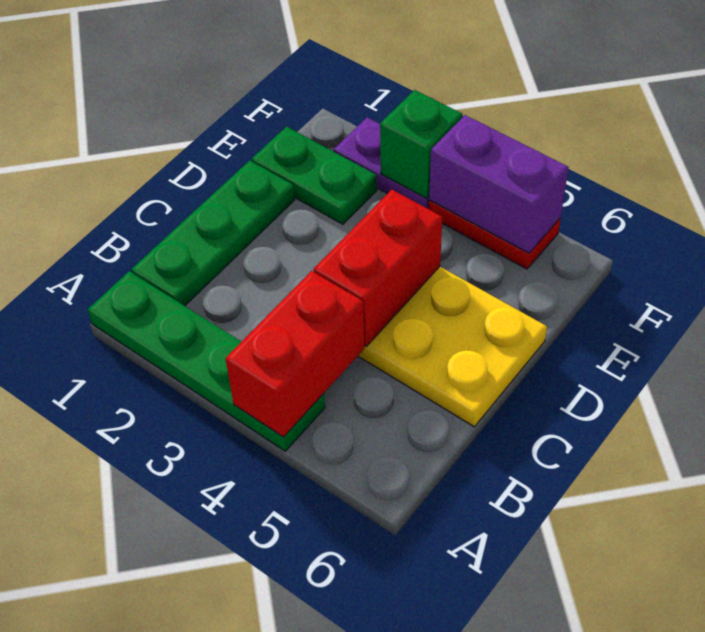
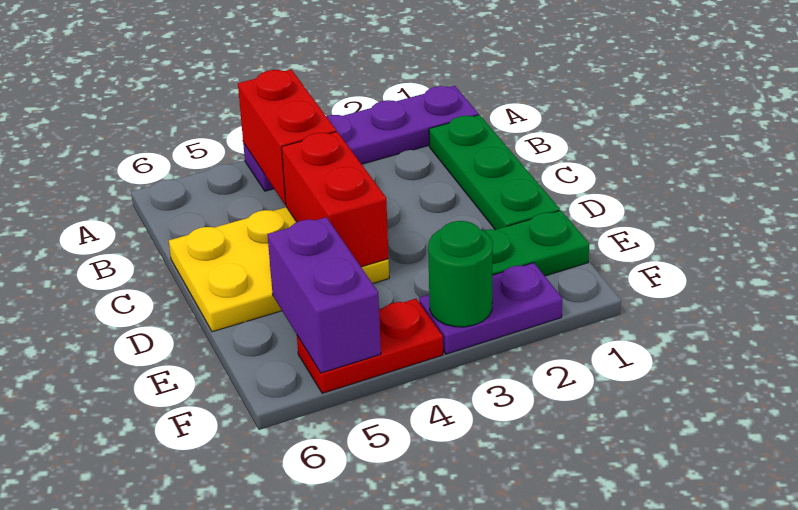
green plate A1:A4 level 1 -> purple plate A1:A4 level 1
green brick F3 level 2 -> green round brick F3 level 2
purple brick F4:F5 level 2 -> purple brick E5:F5 level 2

